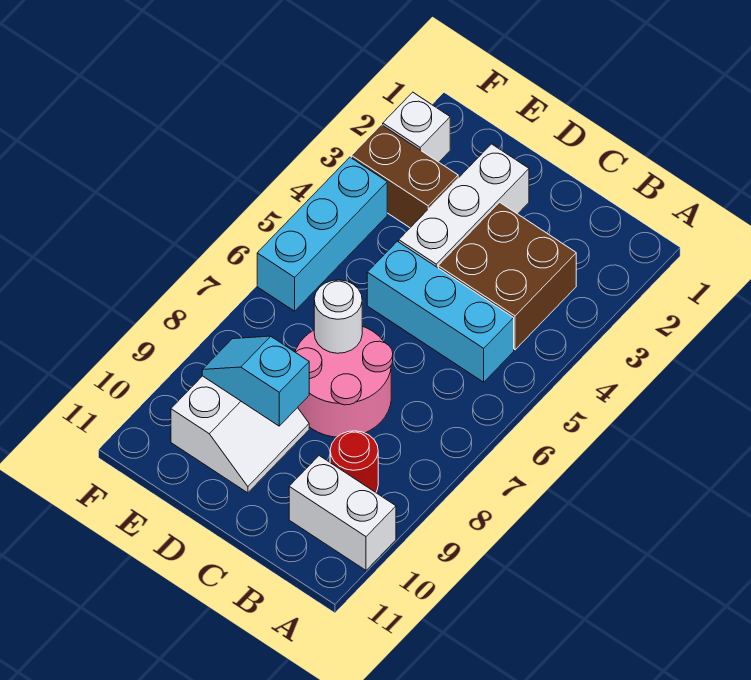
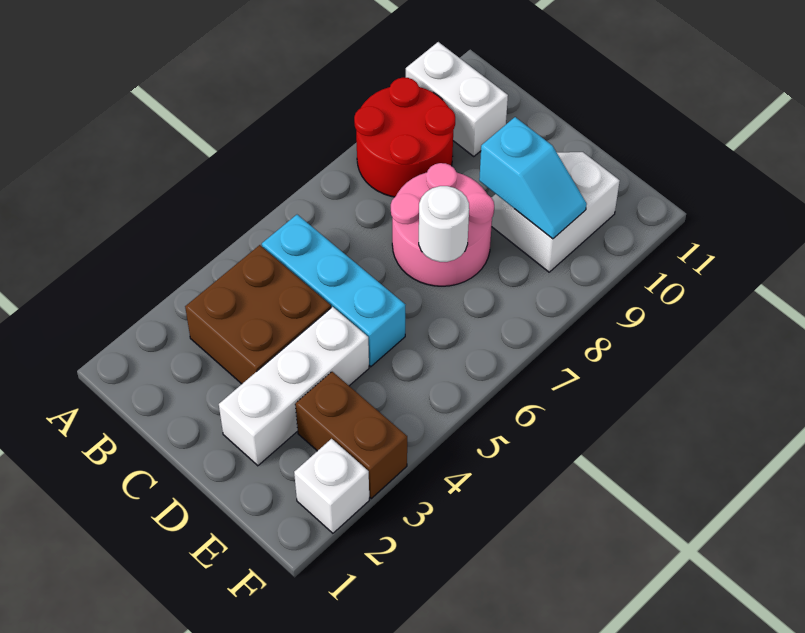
red round brick B9 level 1 -> red round brick A8:B9 level 1
cyan brick F4:F6 level 1 -> none

